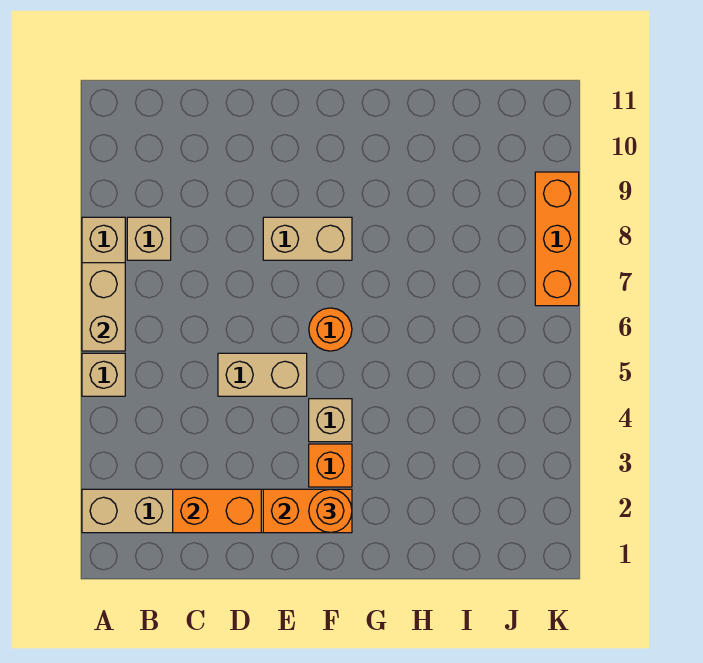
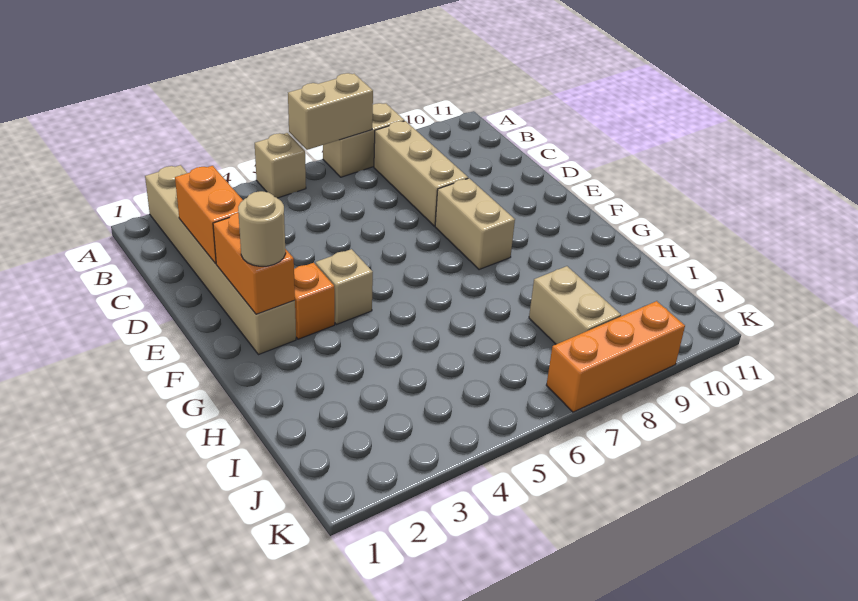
tan brick B8 level 1 -> tan brick B8:D8 level 1
tan brick D5:E5 level 1 -> tan brick I8:J8 level 1
orange round brick F2 level 3 -> tan round brick F2 level 3
orange round brick F6 level 1 -> none

